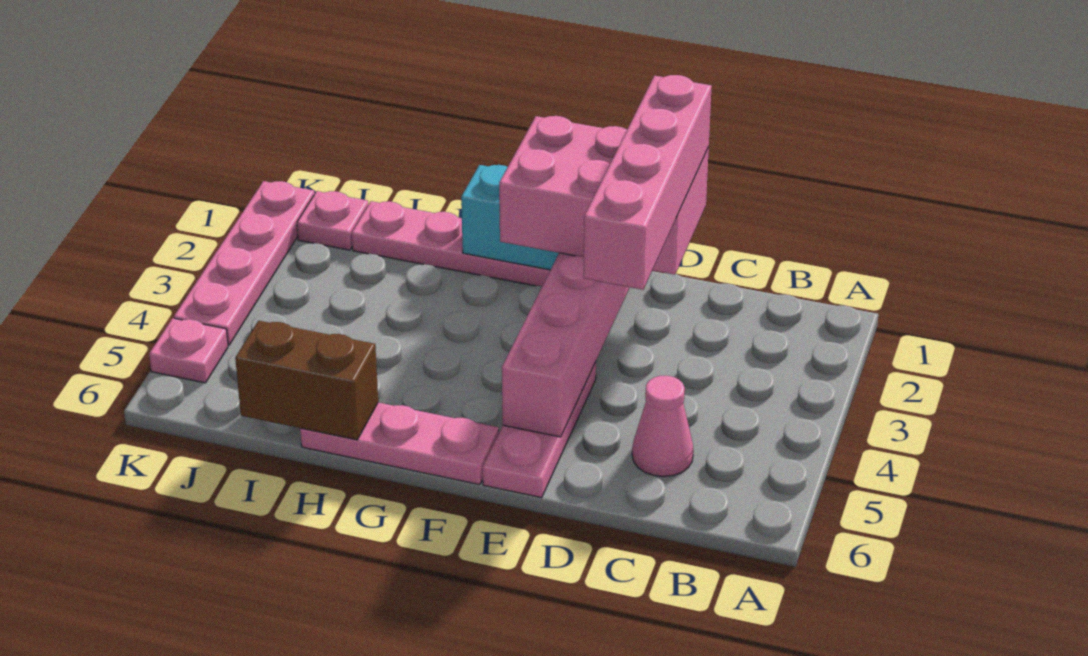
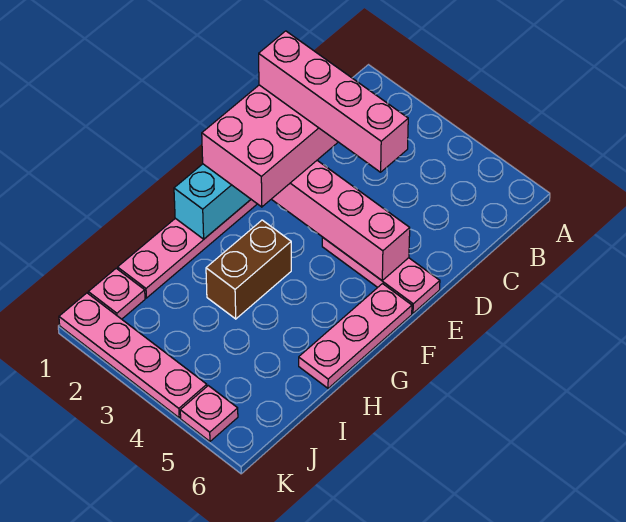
pink cone C5 level 1 -> none
brown brick H6:I6 level 2 -> brown brick G3:H3 level 1

